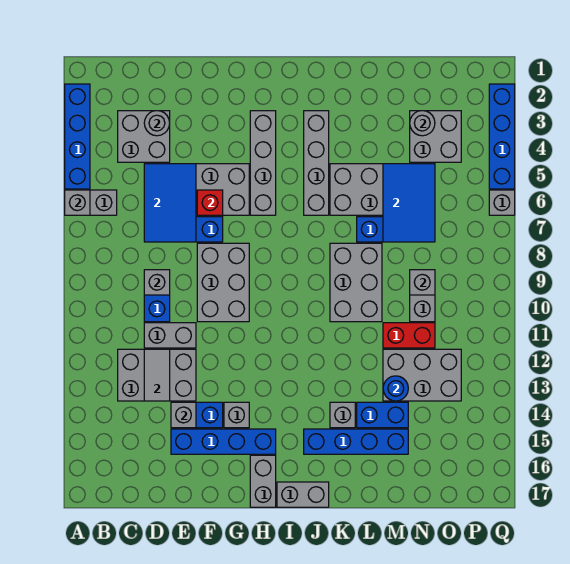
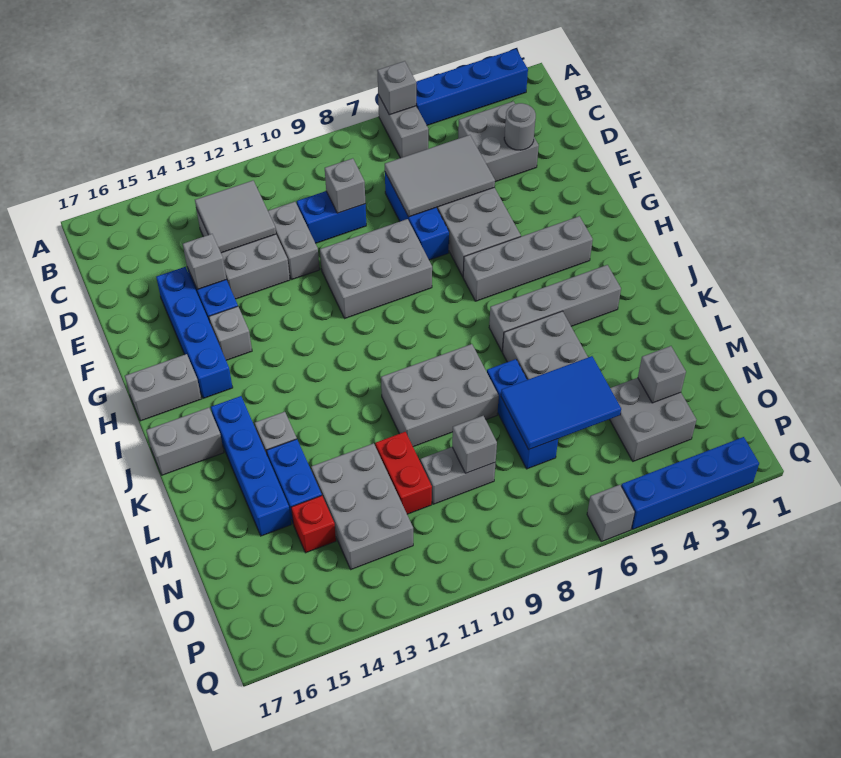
blue tile D5:E7 level 2 -> grey tile D5:E7 level 2
grey tile D12:D13 level 2 -> grey tile C12:D13 level 2
red brick F6 level 2 -> red brick N14 level 1
grey brick I17:J17 level 1 -> grey brick J16:J17 level 1
blue round brick M13 level 2 -> none
grey round brick N3 level 2 -> grey brick N3 level 2

